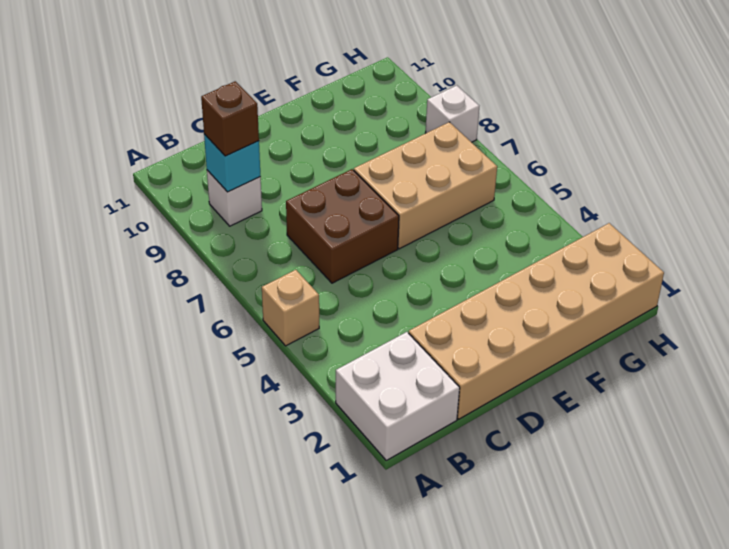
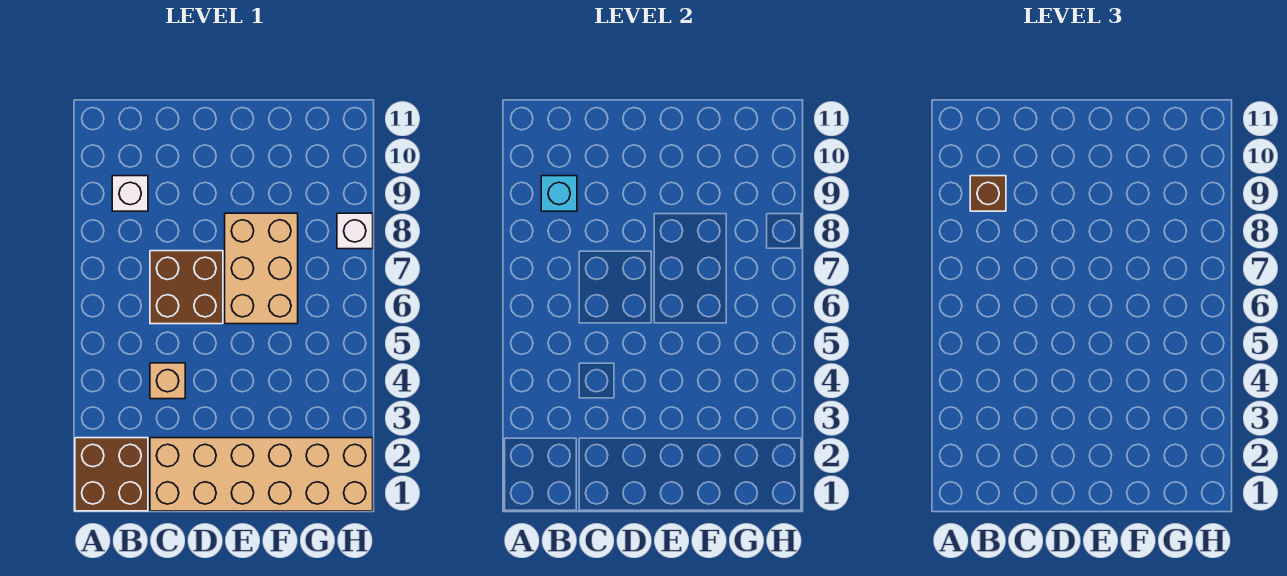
white brick A1:B2 level 1 -> brown brick A1:B2 level 1
tan brick A5 level 1 -> tan brick C4 level 1
tan brick E6:G7 level 1 -> tan brick E6:F8 level 1

